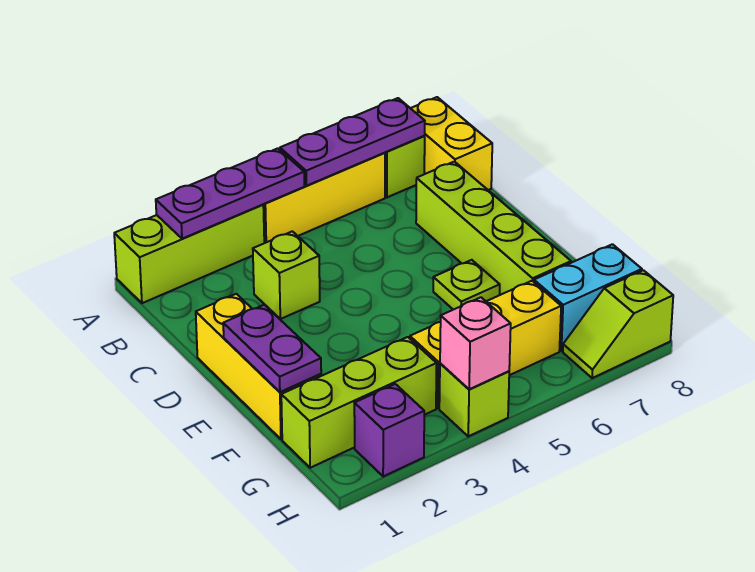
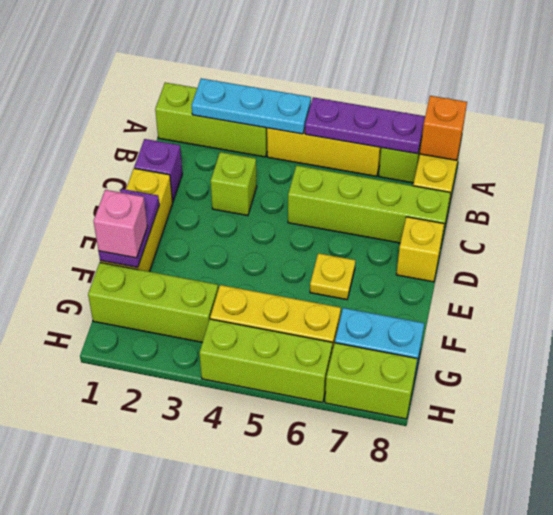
purple plate A2:A4 level 2 -> cyan plate A2:A4 level 2
none -> orange brick A8 level 2
lime brick C7:F7 level 1 -> lime brick C5:C8 level 1
none -> yellow brick D8 level 1
lime plate E6 level 1 -> yellow plate E6 level 1
purple brick H2 level 1 -> purple brick C1 level 1
lime brick H4 level 1 -> lime brick H4:H6 level 1
pink brick H4 level 2 -> pink brick F1 level 3
lime slope H7:H8 level 1 top 8 -> lime brick H7:H8 level 1

